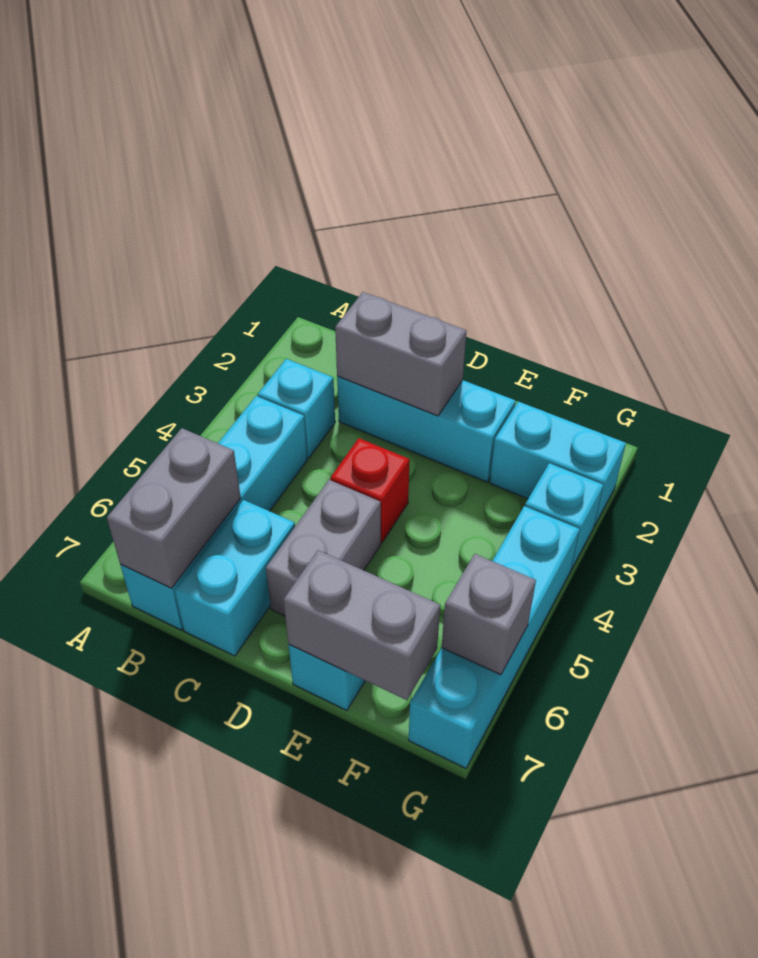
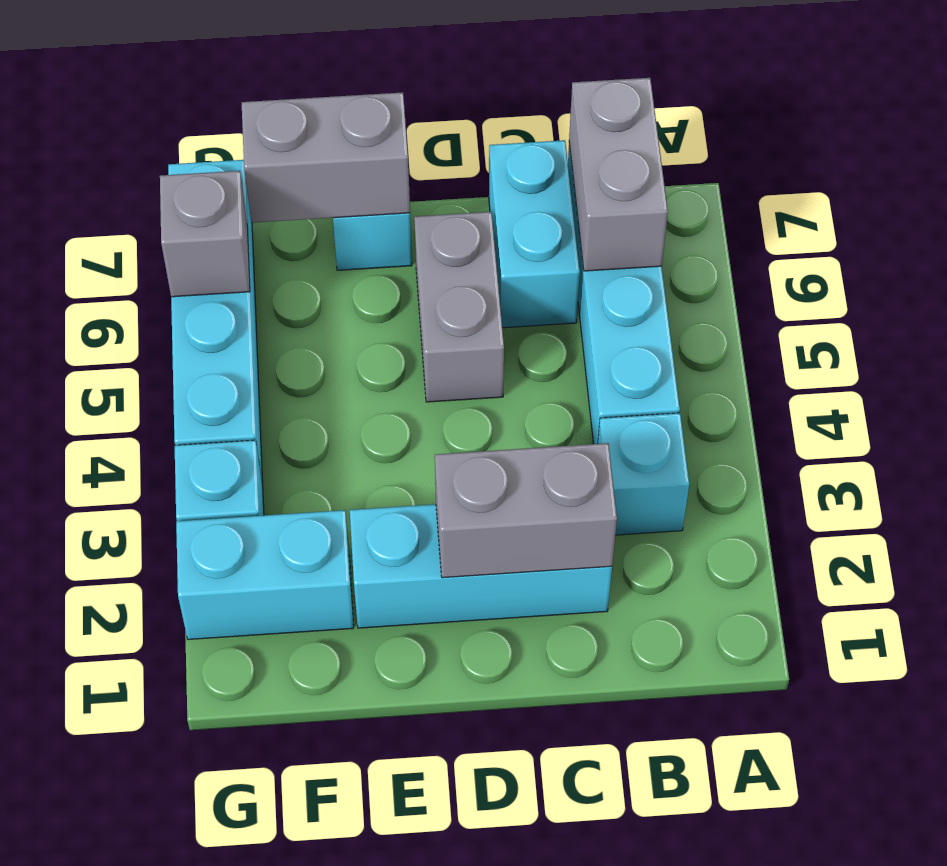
red brick D4 level 1 -> none

